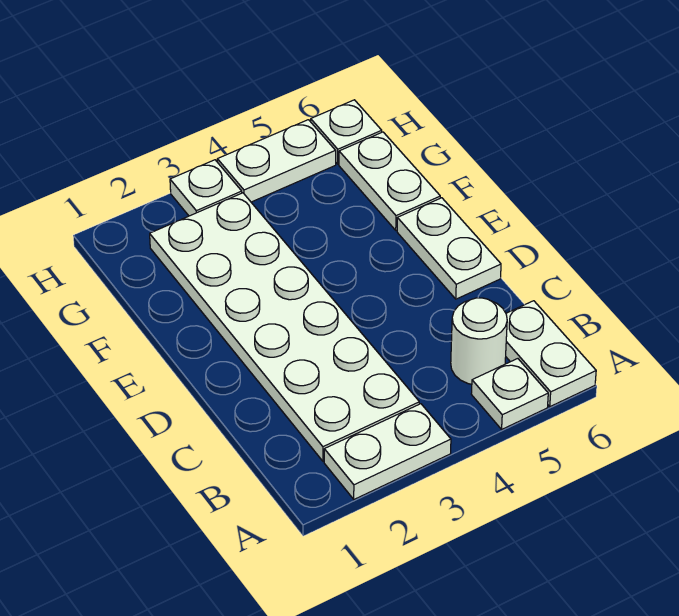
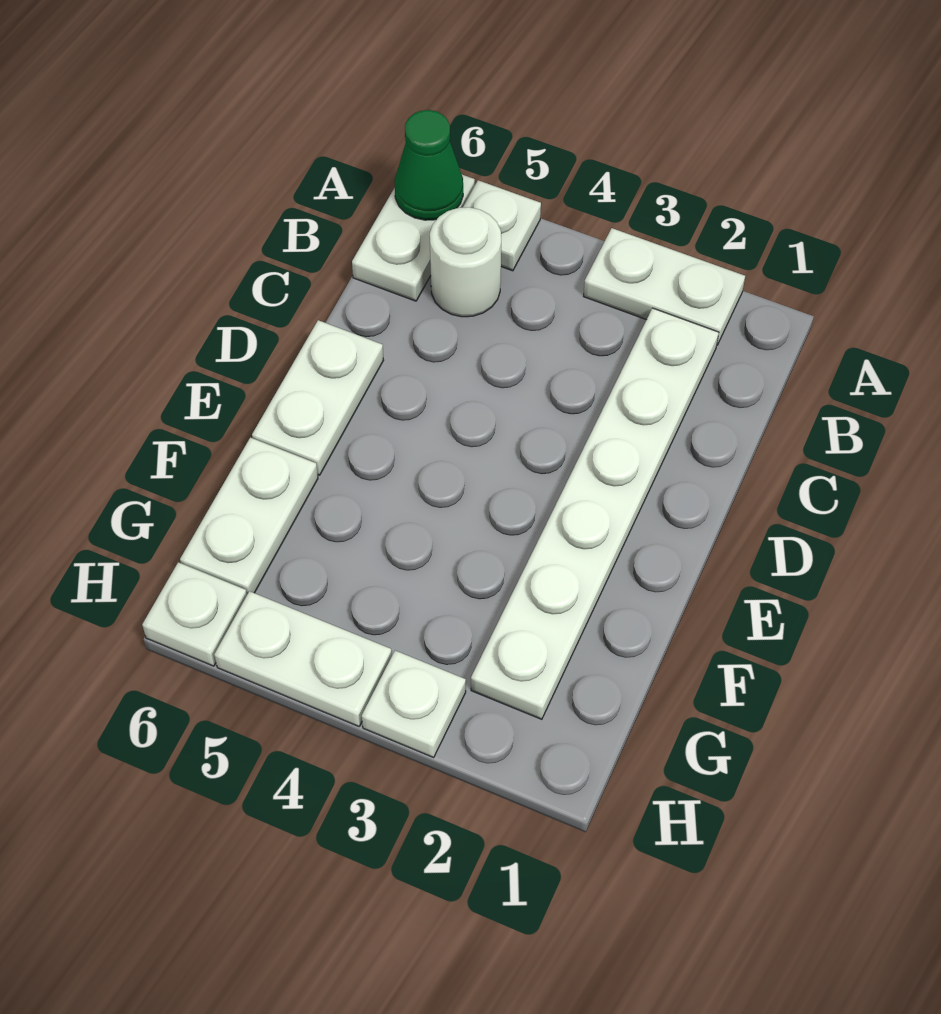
none -> green cone A6 level 2
white plate B2:G3 level 1 -> white plate B2:G2 level 1

